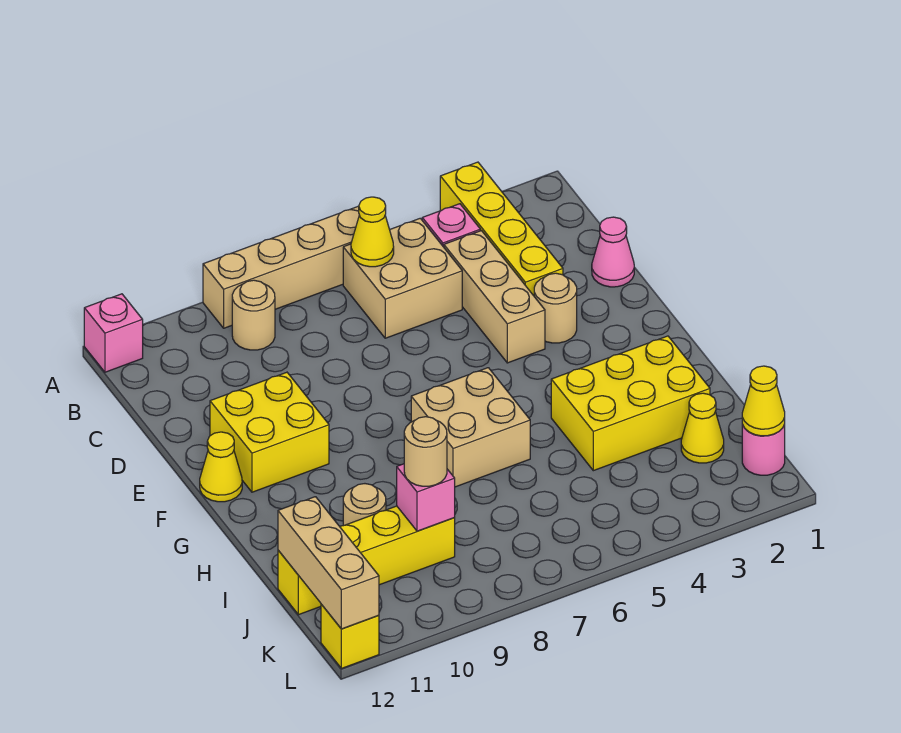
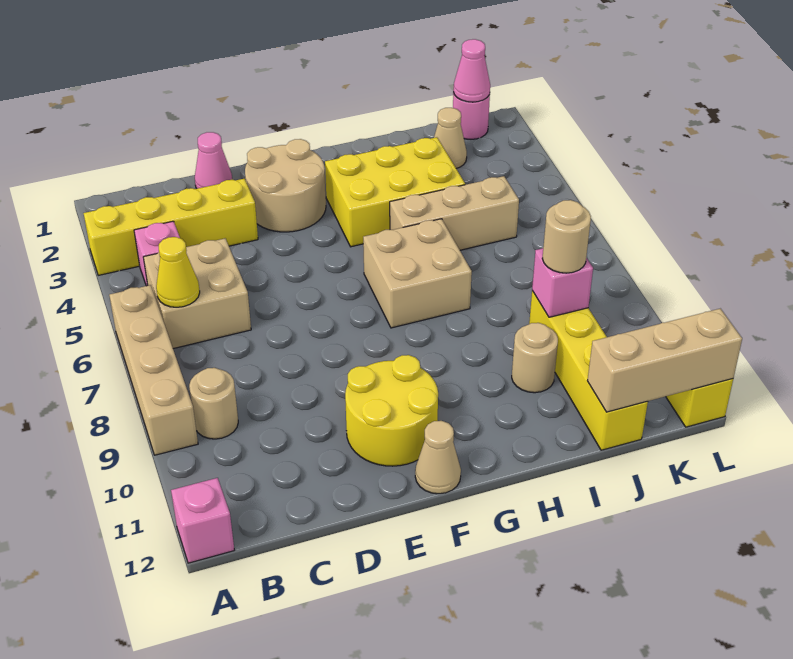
tan brick C4:E4 level 1 -> tan brick H5:J5 level 1
tan round brick E3 level 1 -> tan round brick E2:F3 level 1
yellow brick E10:F11 level 1 -> yellow round brick E10:F11 level 1
yellow cone F12 level 1 -> tan cone F12 level 1
yellow brick H2:I4 level 1 -> yellow brick G3:I4 level 1
yellow cone J2 level 1 -> tan cone J2 level 1
yellow cone K1 level 2 -> pink cone K1 level 2

